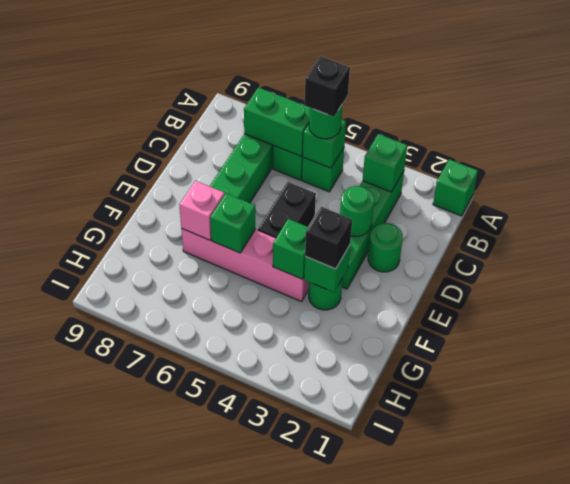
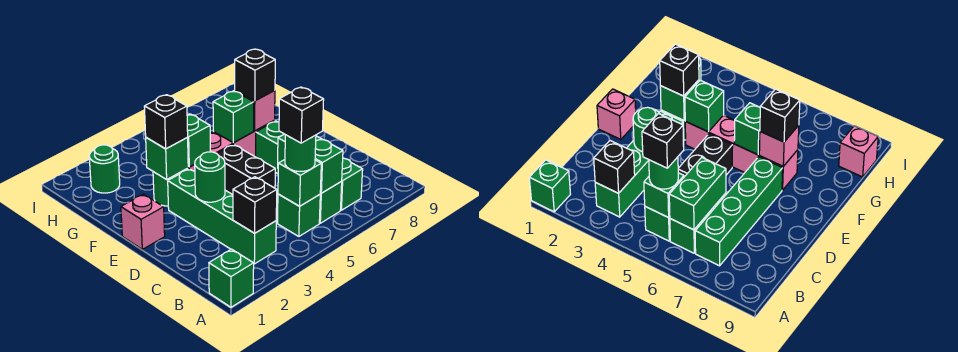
green brick B3 level 2 -> black brick B3 level 2
green brick B6:B7 level 2 -> green brick B6:C6 level 2
green round brick D2 level 1 -> green round brick H2 level 1
none -> pink brick E1 level 1
none -> black brick F7 level 3
none -> pink brick H9 level 1

